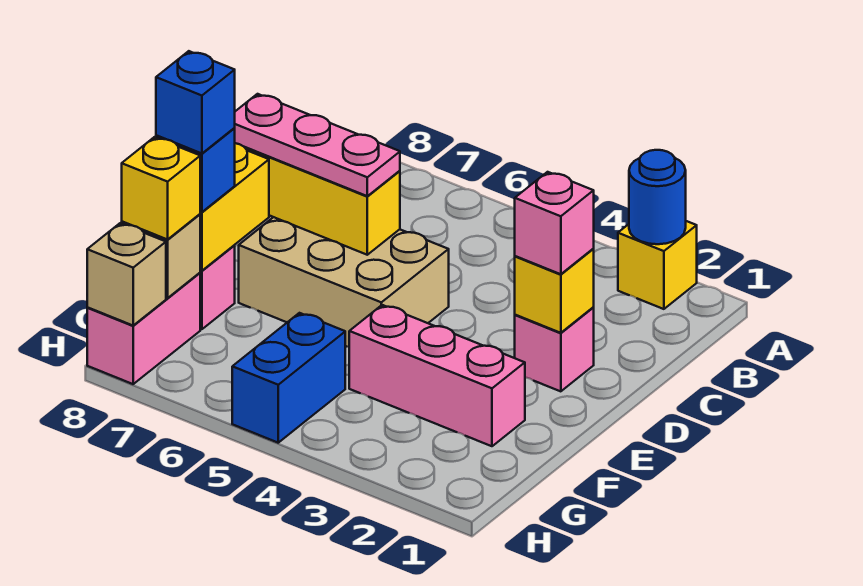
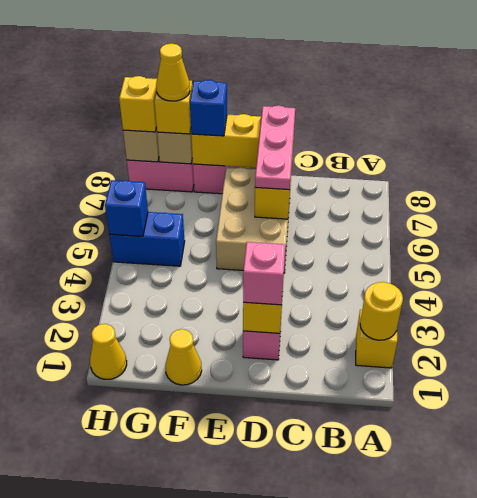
blue round brick A2 level 2 -> yellow round brick A2 level 2
none -> yellow cone F1 level 1
pink brick F2:F4 level 1 -> none
blue brick F8 level 4 -> blue brick H5 level 2
none -> yellow cone G8 level 4
none -> yellow cone H1 level 1
none -> yellow brick H8 level 3

